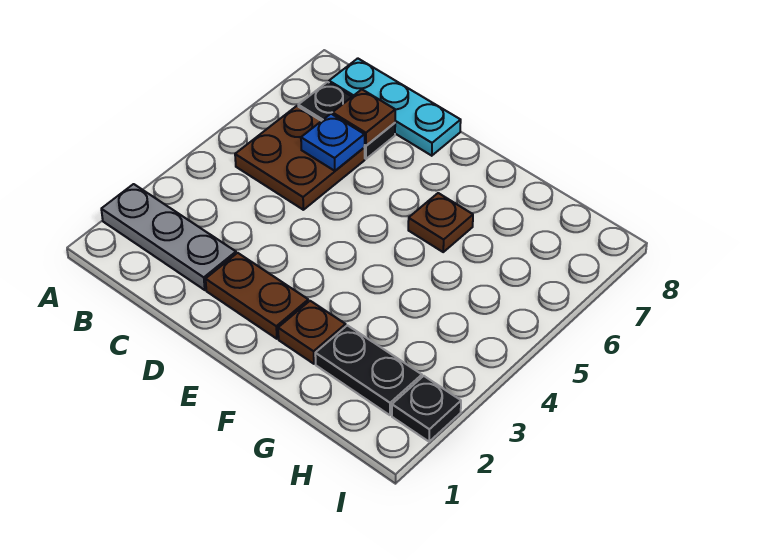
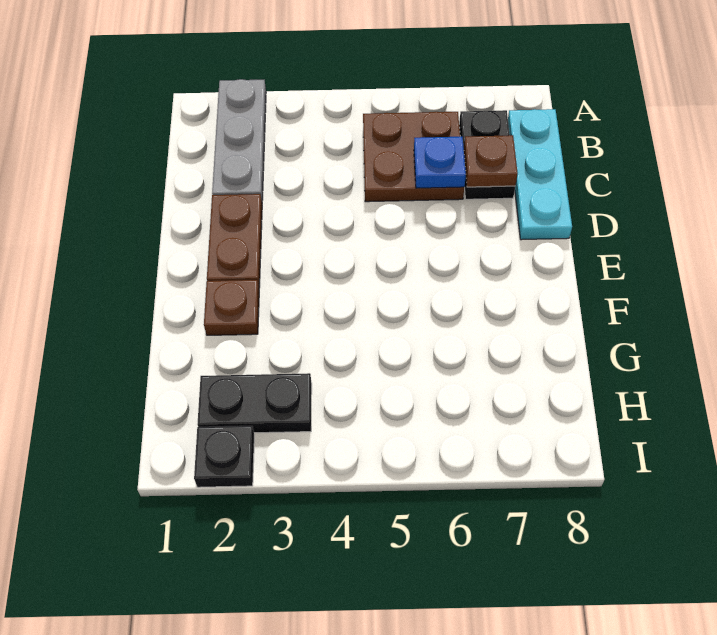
brown plate F6 level 1 -> none
black plate G2:H2 level 1 -> black plate H2:H3 level 1

